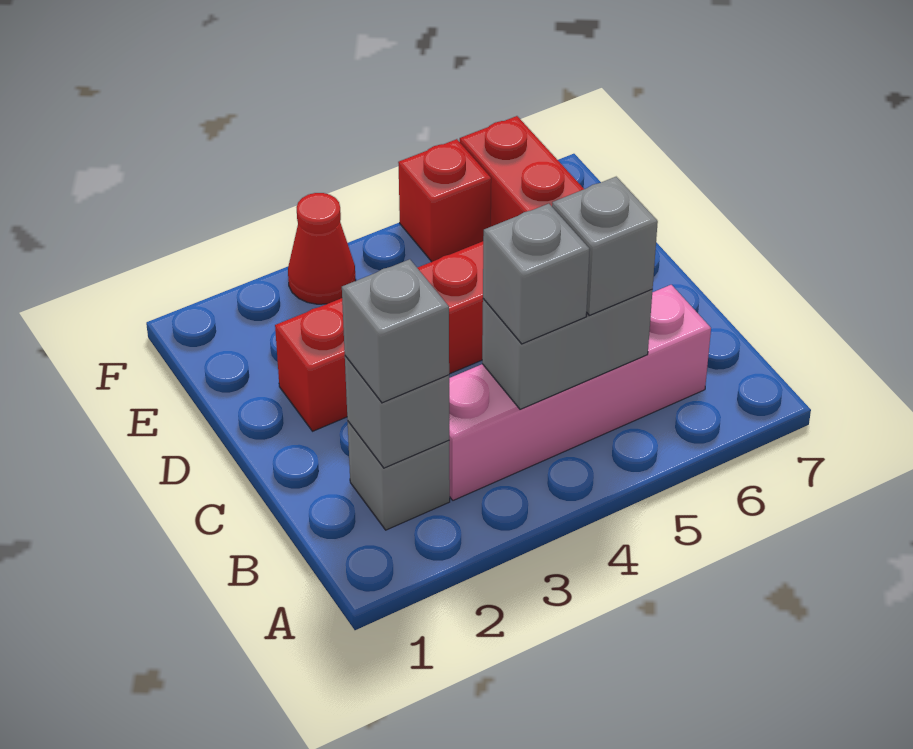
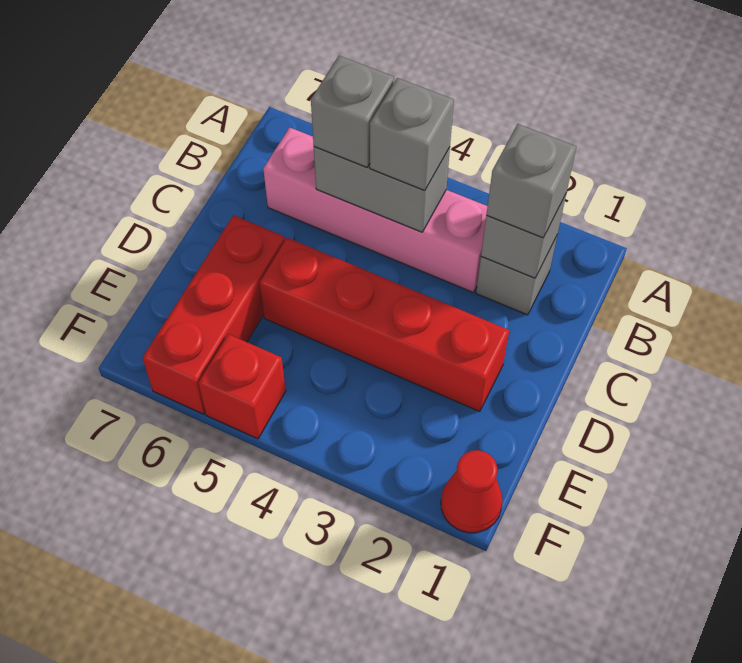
red cone F3 level 1 -> red cone F1 level 1

